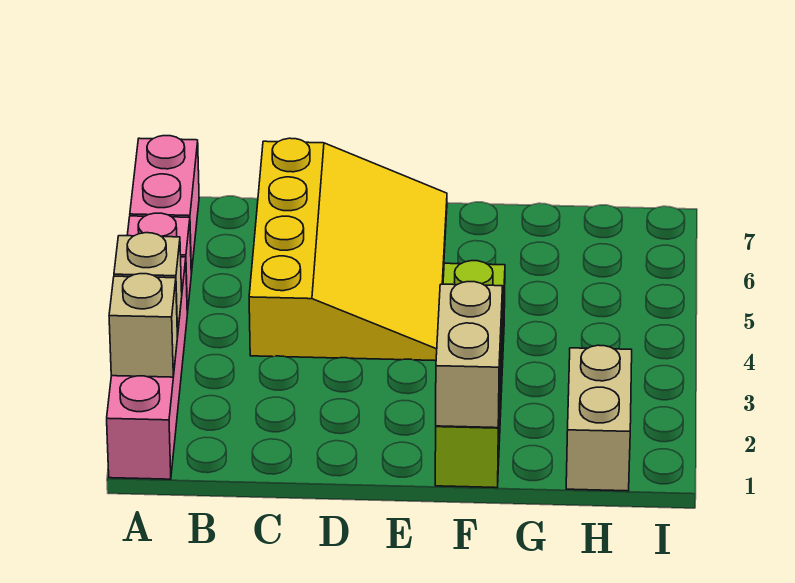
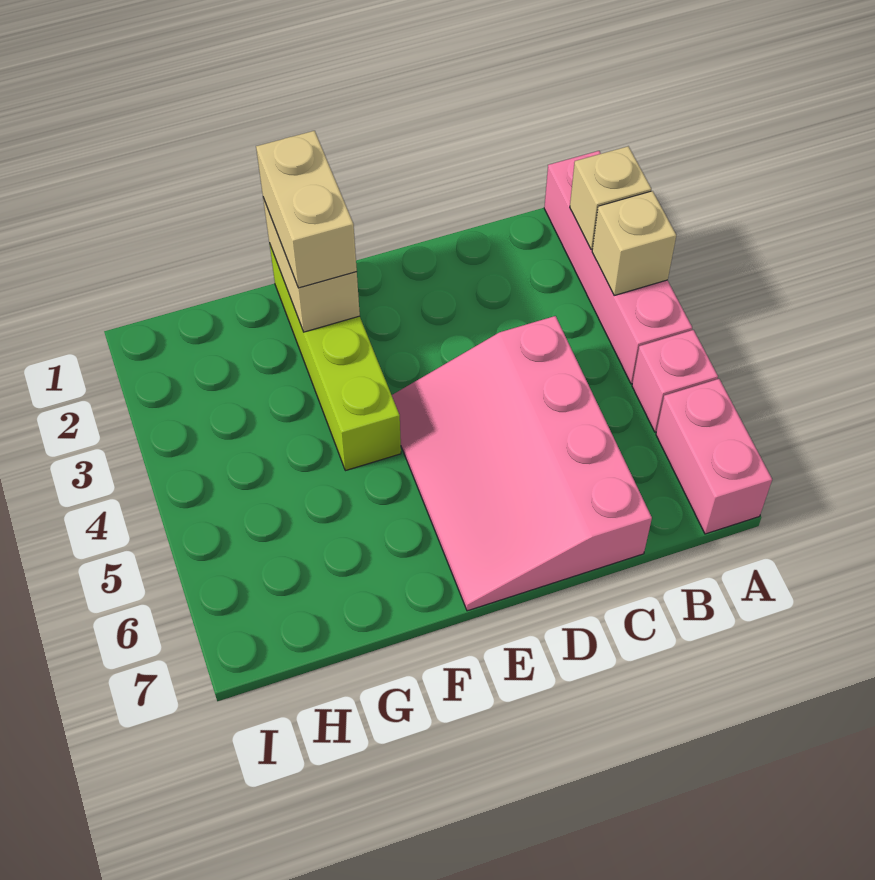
yellow slope C4:E7 level 1 top C -> pink slope C4:E7 level 1 top C
tan brick H1:H2 level 1 -> tan brick F1:F2 level 3

